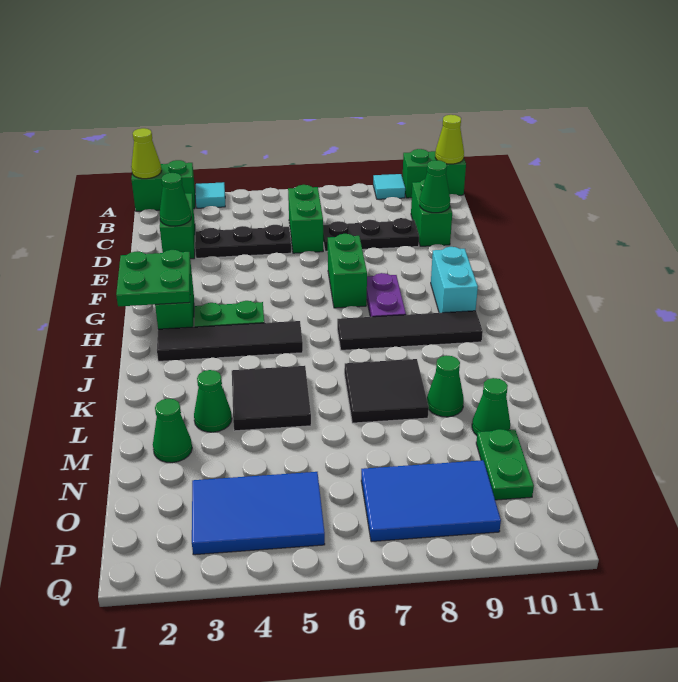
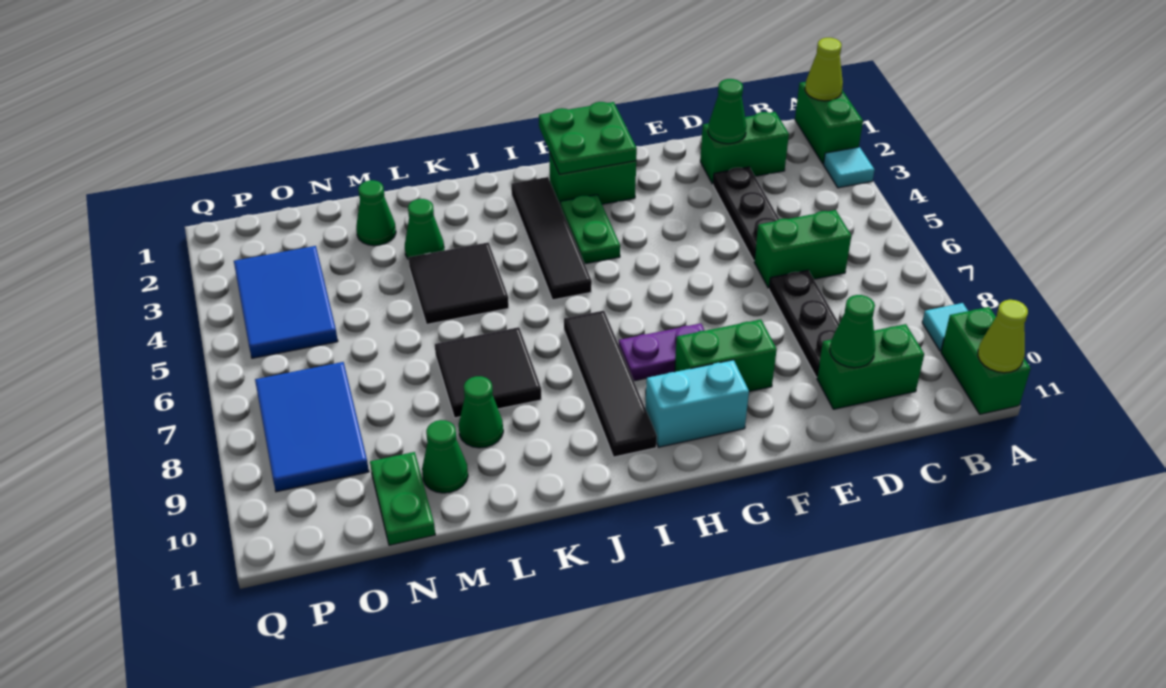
green brick F7:G7 level 1 -> green brick F9:G9 level 1
green plate N10:O10 level 1 -> green plate N10:N11 level 1

